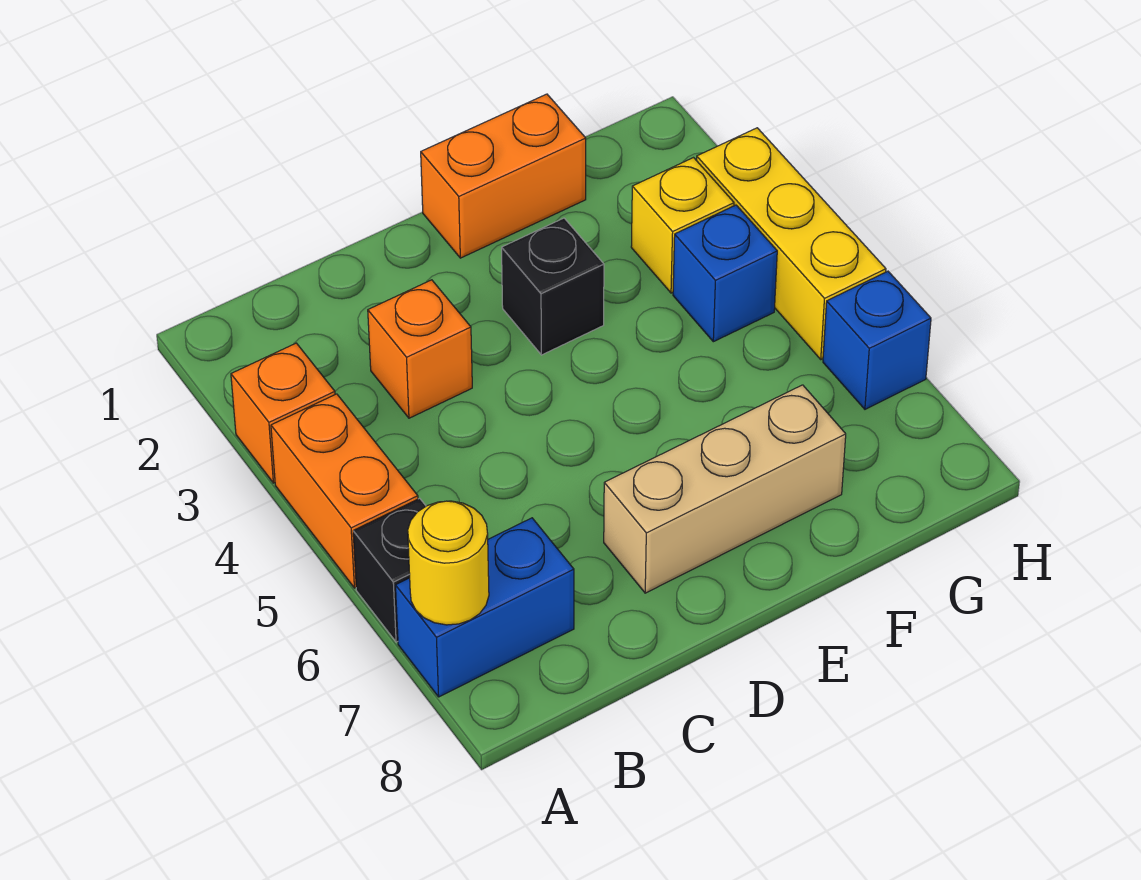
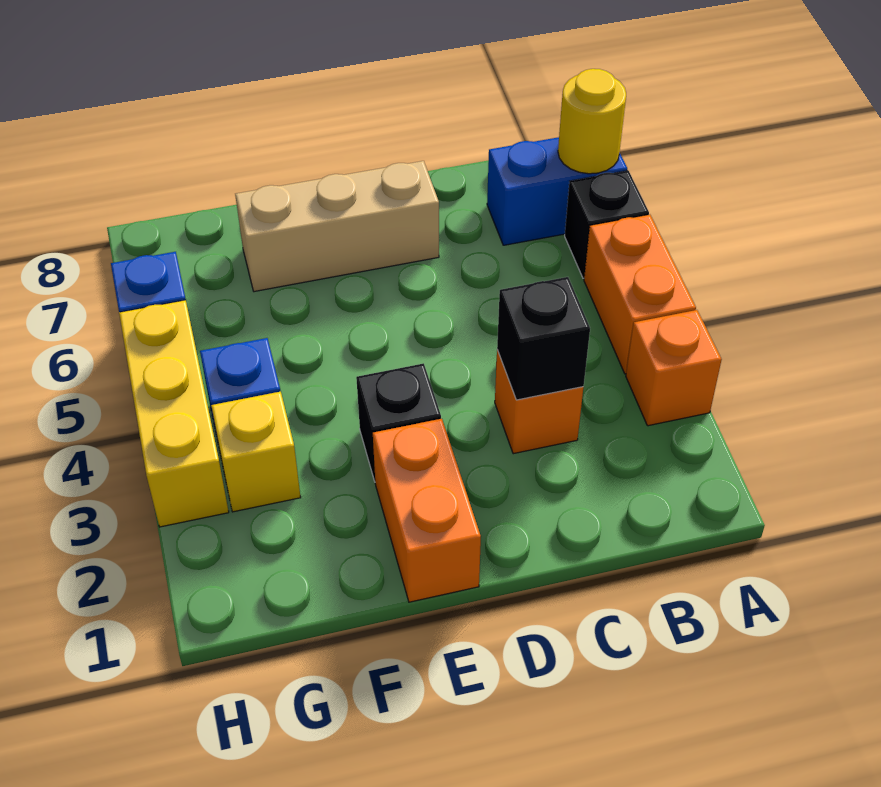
none -> black brick C3 level 2
orange brick E1:F1 level 1 -> orange brick E1:E2 level 1

